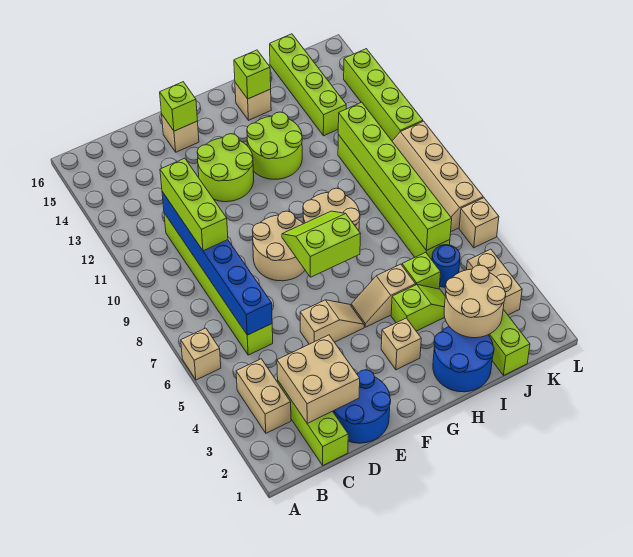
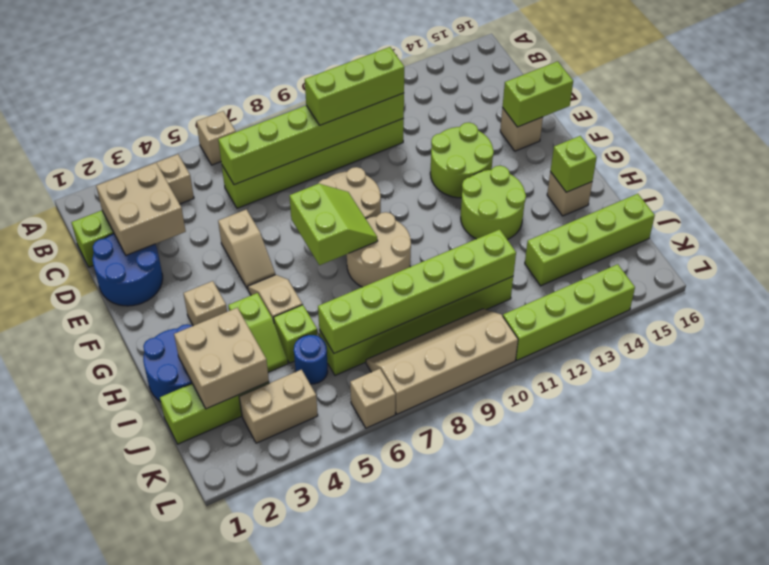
blue brick C6:C11 level 2 -> lime brick C6:C11 level 2
lime brick E15 level 2 -> lime brick E15:E16 level 2
tan round brick I2:J3 level 2 -> tan brick I2:J3 level 2

